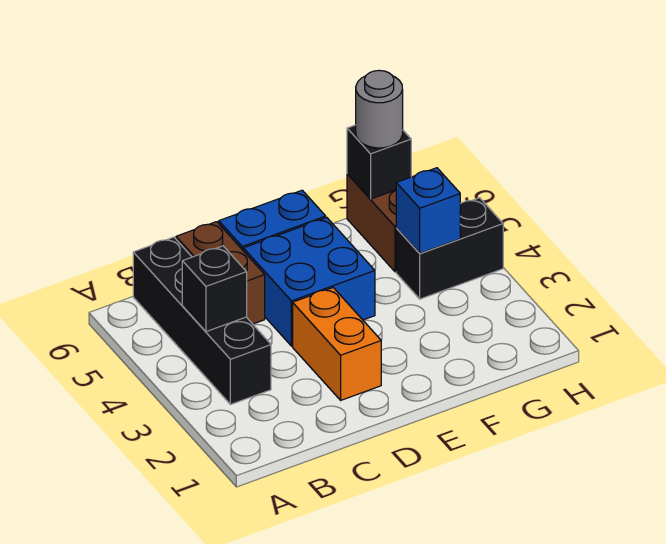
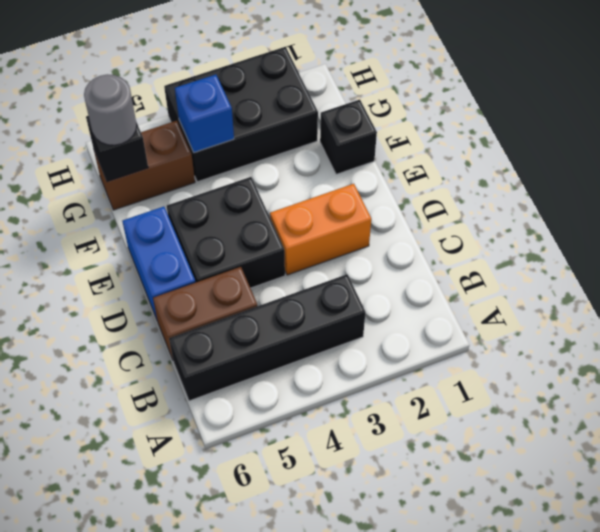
black brick B4 level 2 -> black brick F1 level 1
blue brick D4:E5 level 1 -> black brick D4:E5 level 1
black brick G4:H4 level 1 -> black brick G2:H4 level 1

